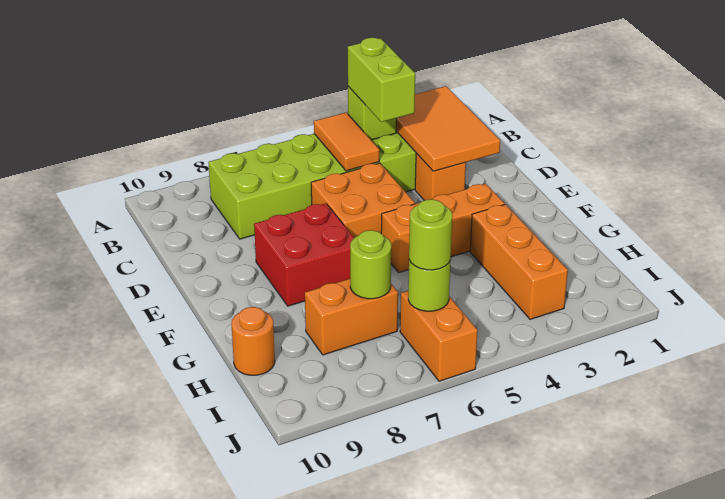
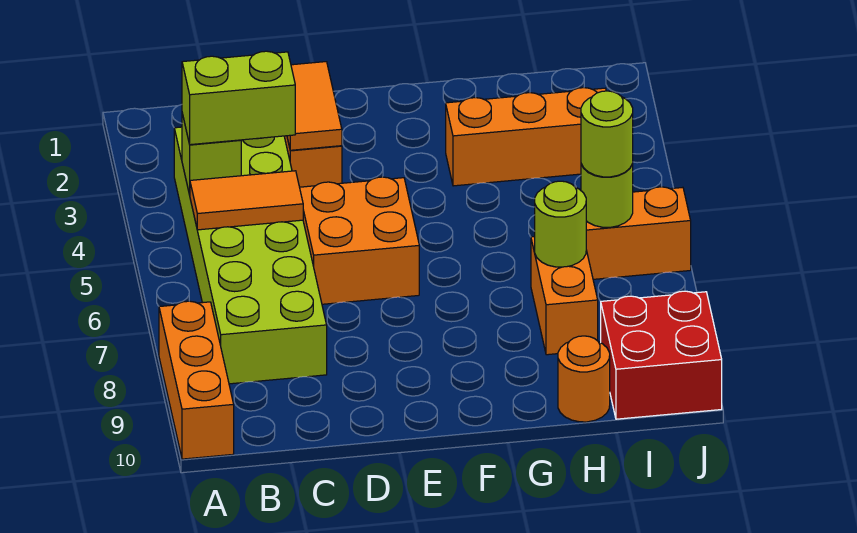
orange tile B2:D3 level 2 -> orange tile D2:D3 level 2
red brick E7:F8 level 1 -> red brick I9:J10 level 1
orange brick F3:F5 level 1 -> orange brick A8:A10 level 1

